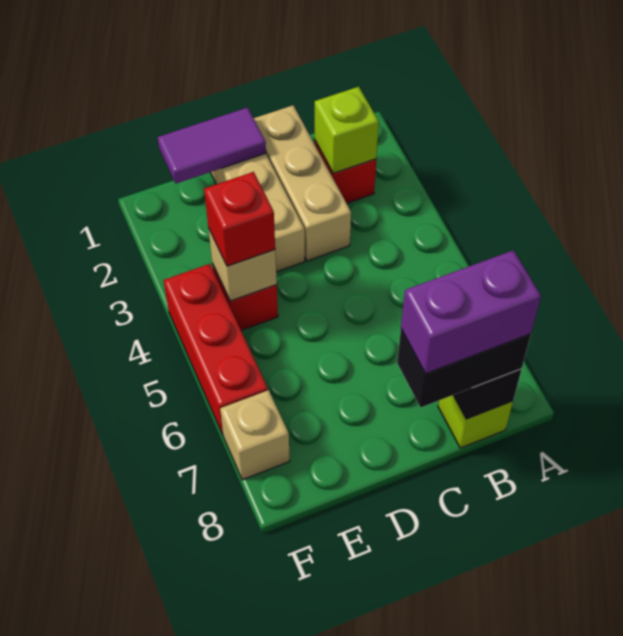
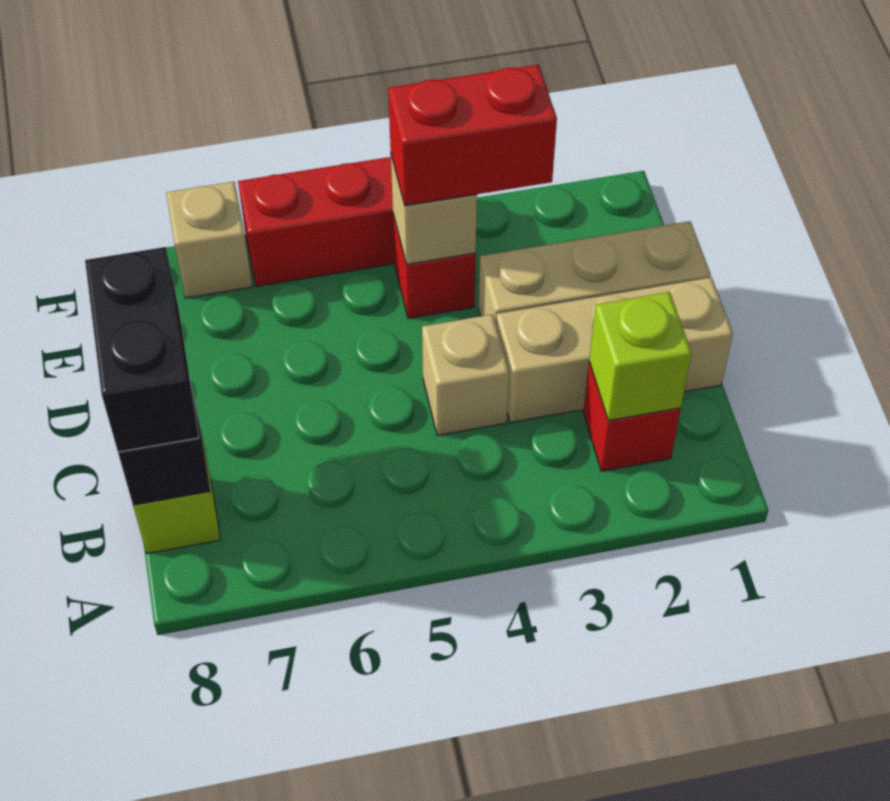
purple brick B8:C8 level 4 -> none
none -> tan brick C4 level 1
purple tile D1:E1 level 2 -> none
red brick E4 level 3 -> red brick E3:E4 level 3

